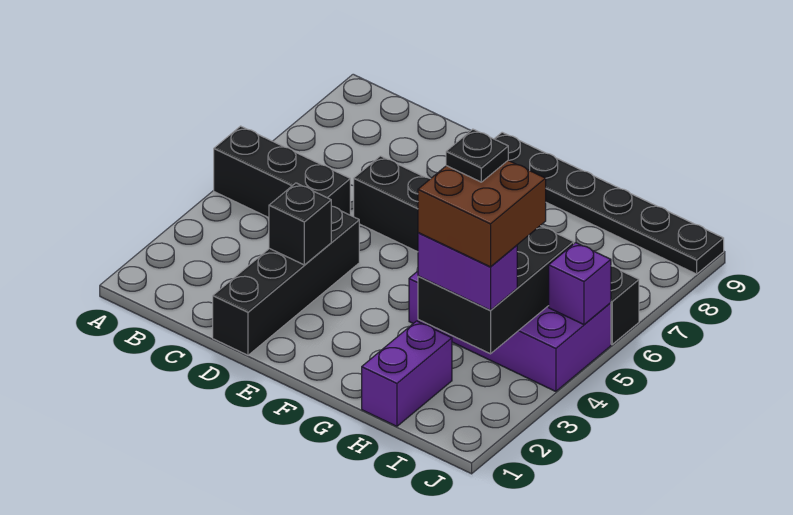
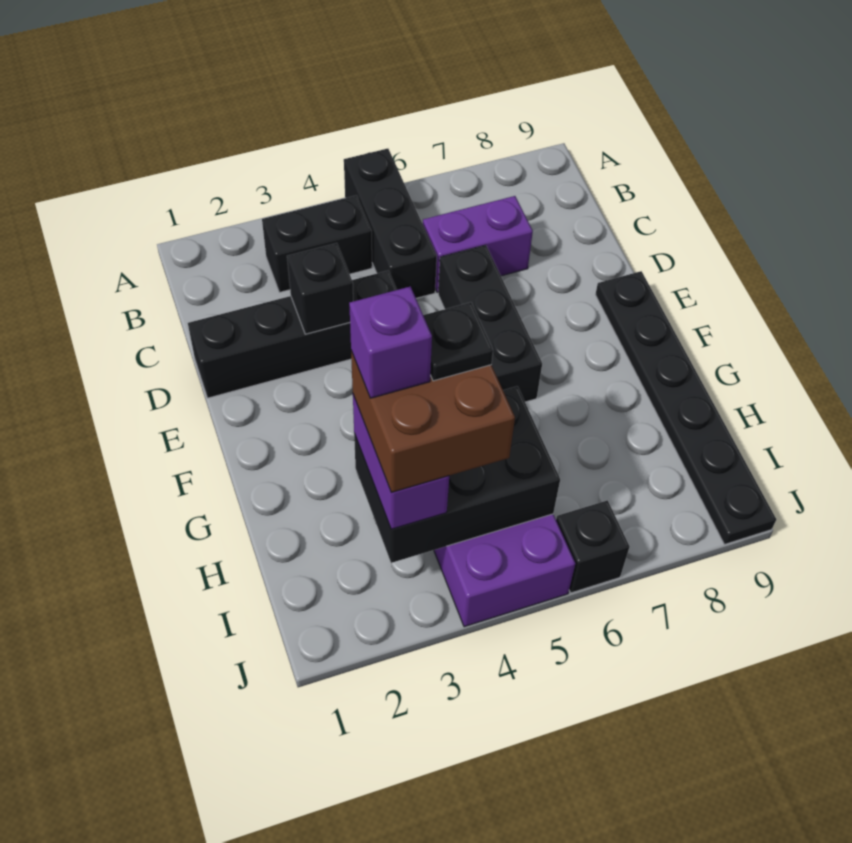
none -> black brick B3:B4 level 1
purple brick H1:H2 level 1 -> purple brick C6:C7 level 1
purple brick J5 level 2 -> purple brick H3 level 5

